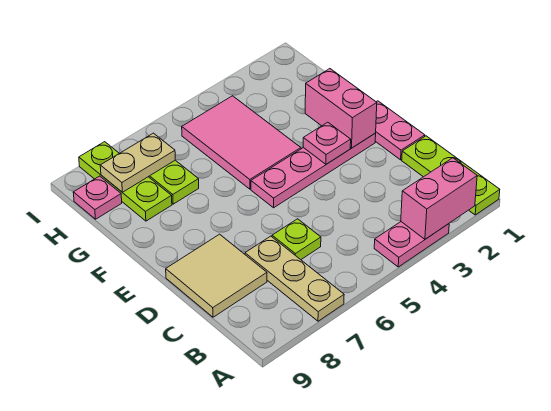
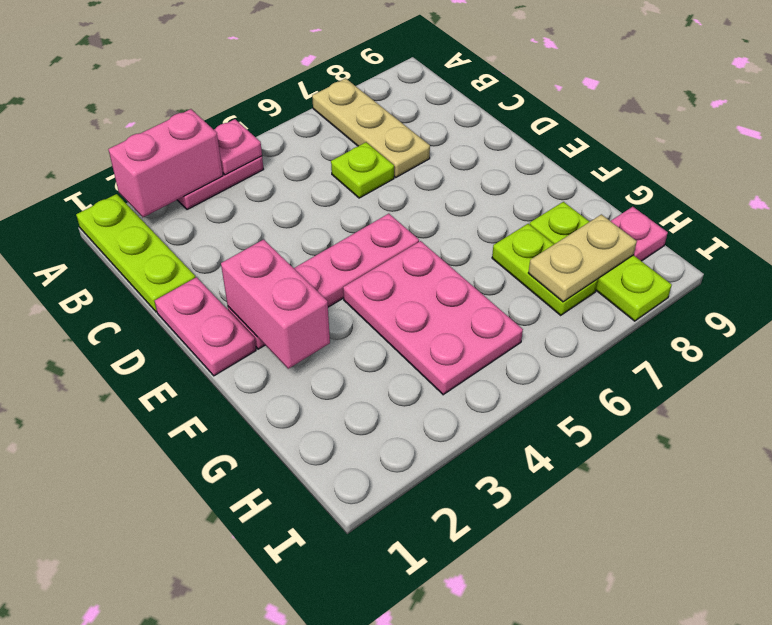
tan tile C8:D9 level 1 -> none
pink plate E3 level 2 -> pink plate A4 level 2
pink tile F4:H5 level 1 -> pink plate F4:H5 level 1

